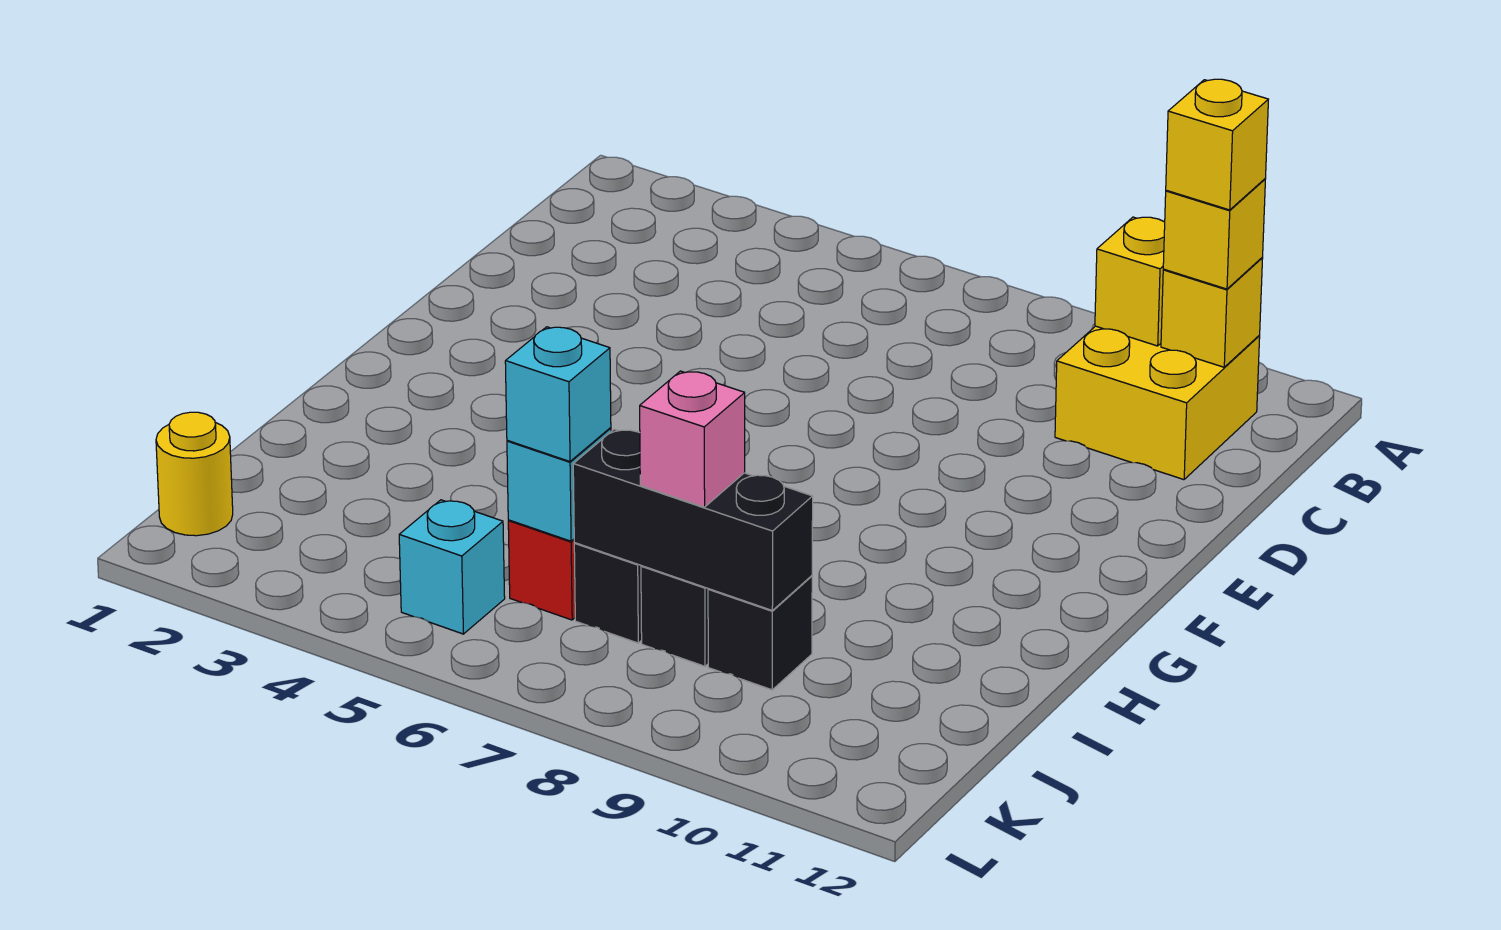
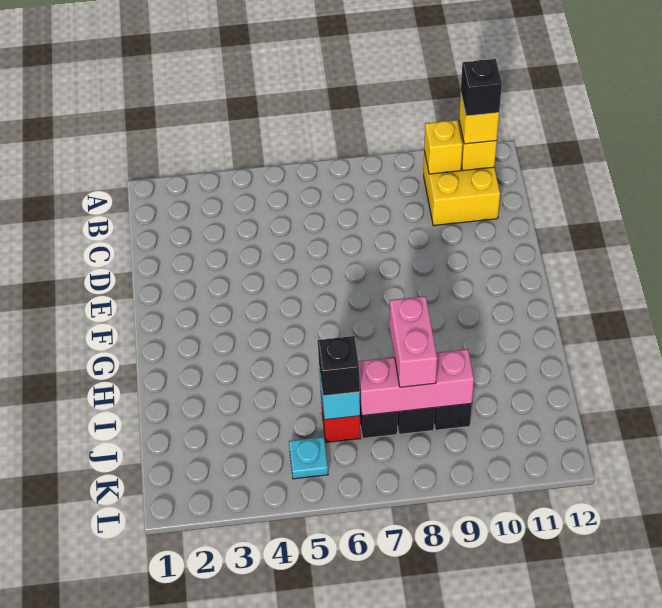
yellow brick B11 level 4 -> black brick B11 level 4
cyan brick J6 level 3 -> black brick J6 level 3
black brick J7:J9 level 2 -> pink brick J7:J9 level 2
pink brick J8 level 3 -> pink brick I8:J8 level 3
yellow round brick K1 level 1 -> none
cyan brick K5 level 1 -> cyan plate K5 level 1

